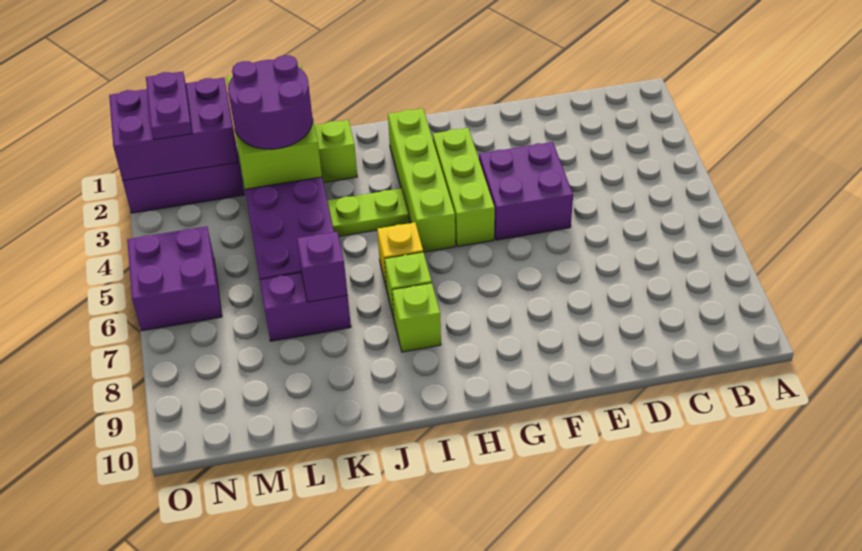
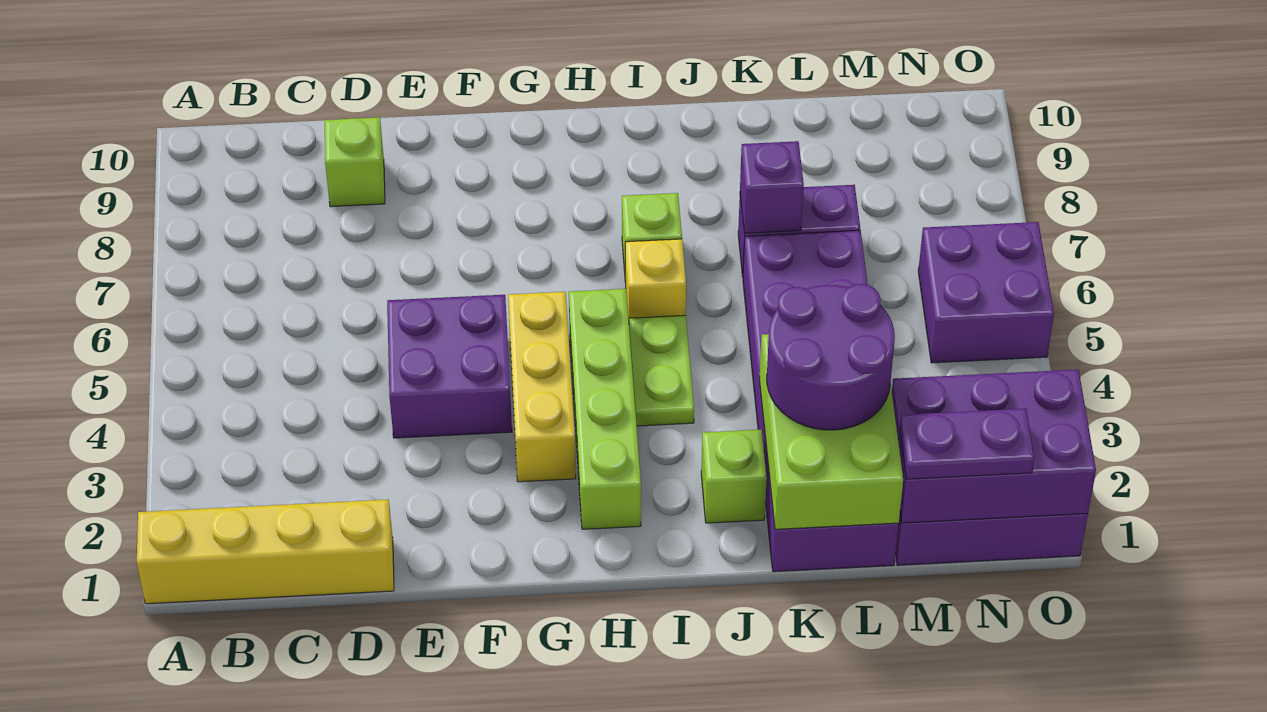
none -> yellow brick A1:D1 level 1
lime brick G3:G5 level 1 -> yellow brick G3:G5 level 1
lime plate I4:J4 level 1 -> lime plate I4:I5 level 1
lime brick I8 level 1 -> lime brick D9 level 1
purple plate N1:N2 level 3 -> purple plate M1:N1 level 3

